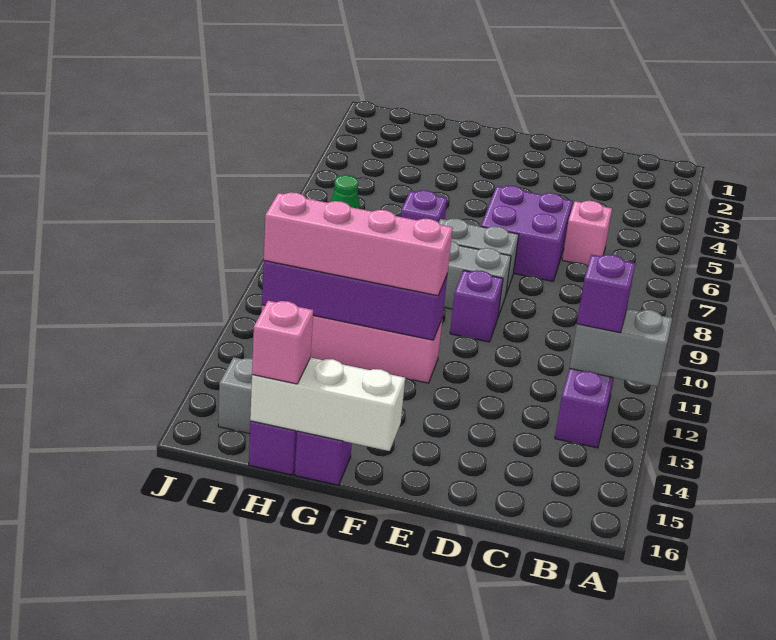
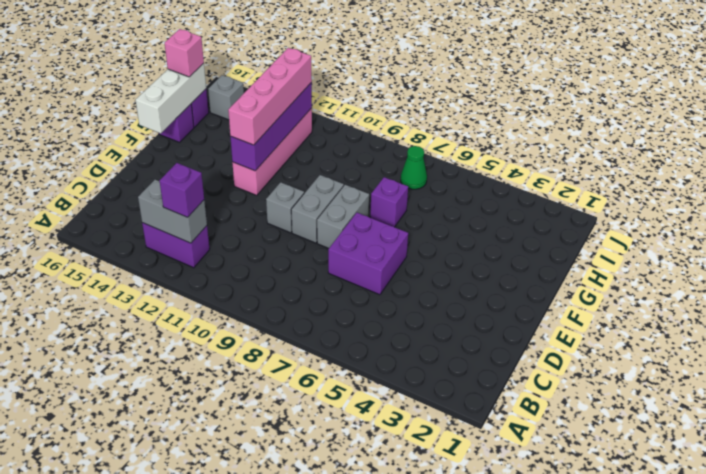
grey brick A12:B12 level 2 -> grey brick B12:B13 level 2
pink brick C6 level 1 -> none
purple brick E10 level 1 -> grey brick E10 level 1

